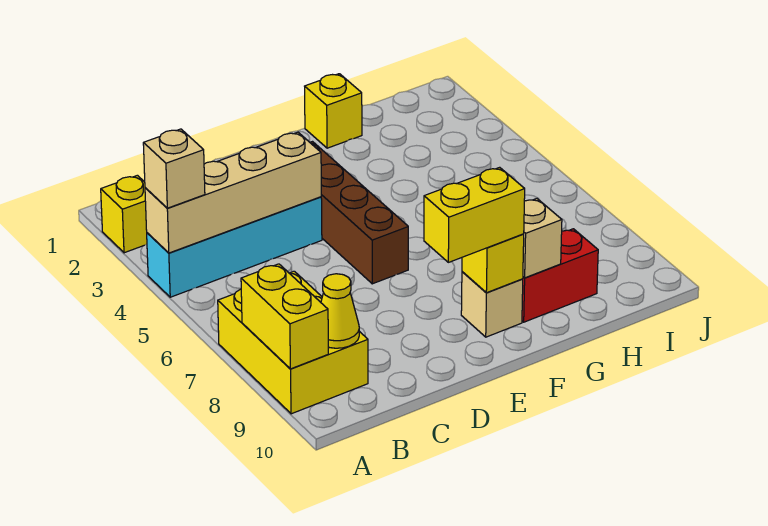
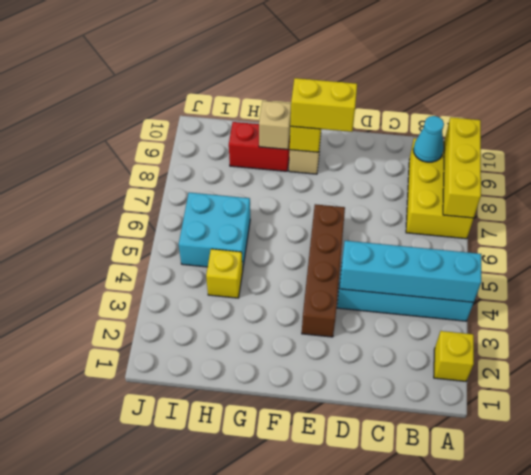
tan brick A4:D4 level 2 -> cyan brick A4:D4 level 2
tan brick A4 level 3 -> none
yellow brick A8:A9 level 2 -> yellow brick A7:A9 level 2
yellow cone B9 level 2 -> cyan cone B9 level 2
yellow brick G1 level 1 -> yellow brick H4 level 1
none -> cyan brick H5:I6 level 1

